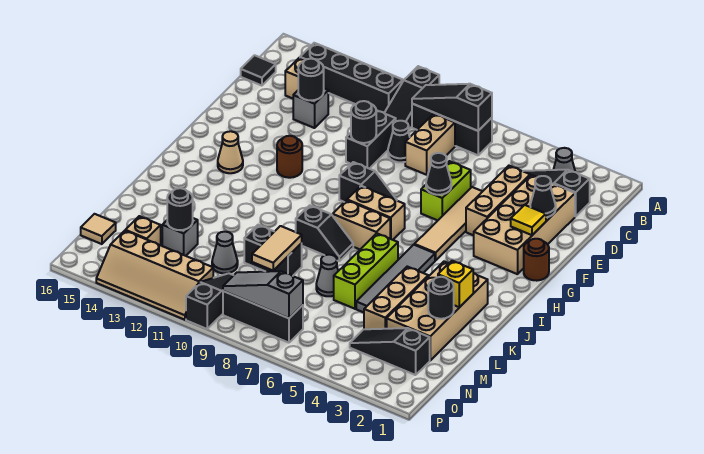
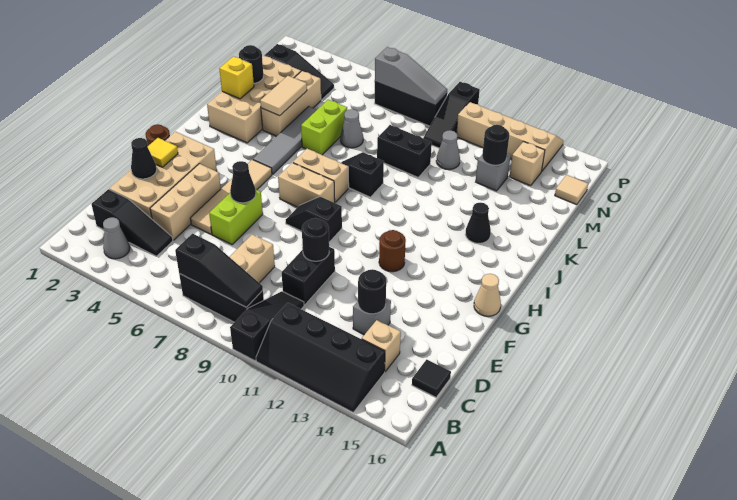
black cone D9 level 1 -> black cone J14 level 1
tan cone H14 level 1 -> tan cone G16 level 1
lime brick J6:L6 level 1 -> lime brick K6:L6 level 1
tan tile L9:M9 level 2 -> tan tile K4:L4 level 2

